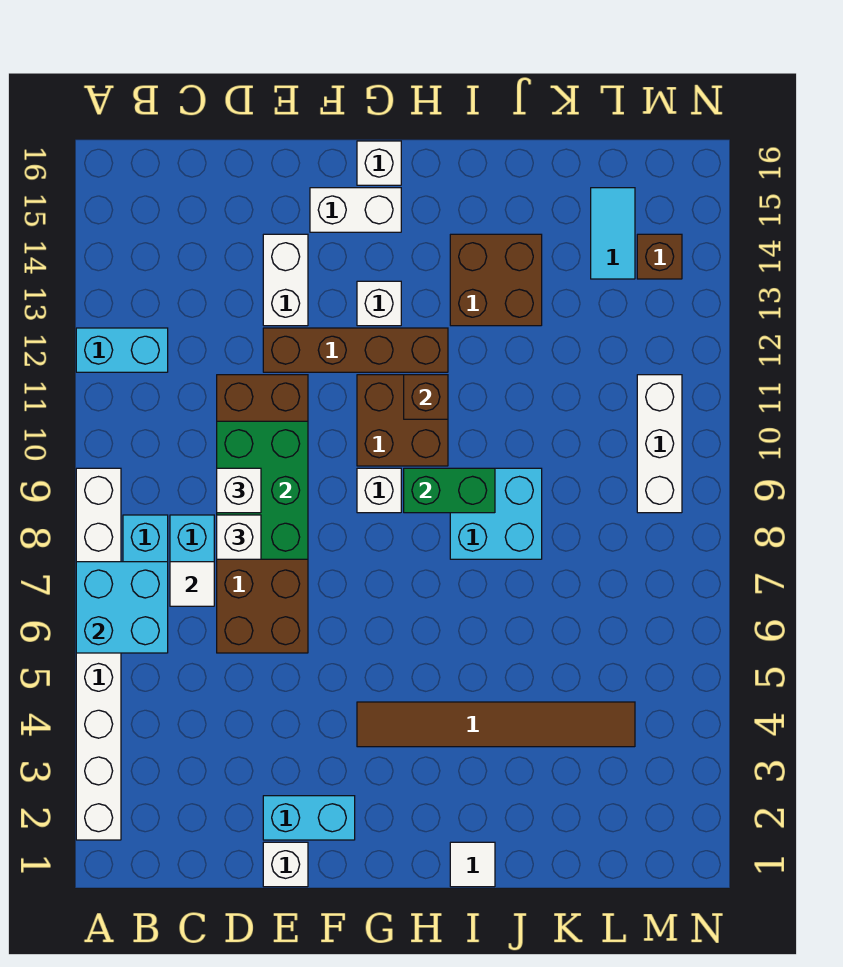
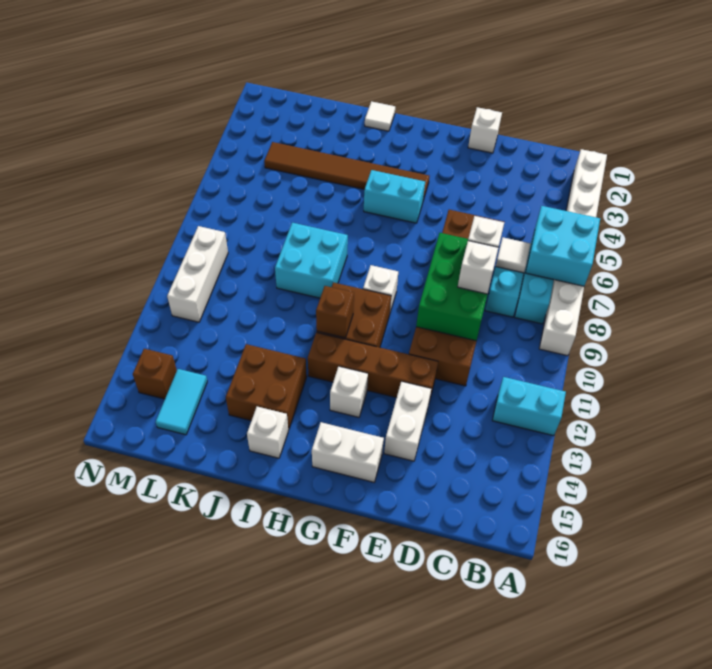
cyan brick E2:F2 level 1 -> cyan brick G5:H5 level 1
white brick G16 level 1 -> white brick I15 level 1
green brick H9:I9 level 2 -> none

